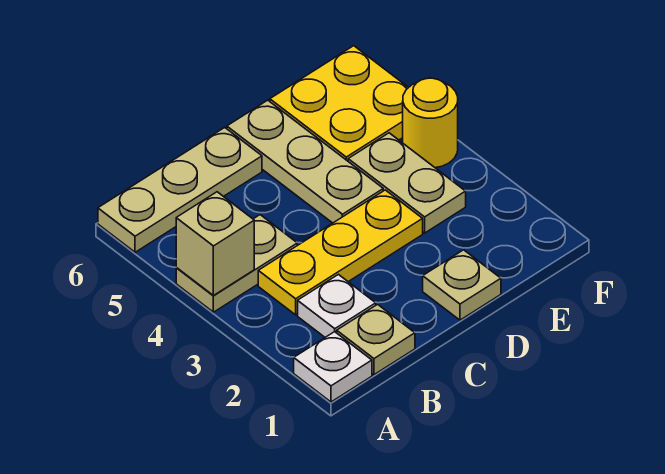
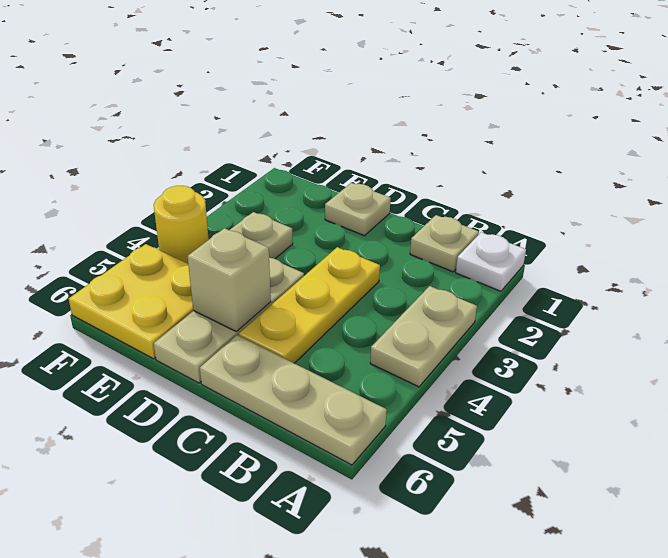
tan plate A4:B4 level 1 -> tan plate A3:A4 level 1
tan brick A4 level 2 -> tan brick D5 level 2
white plate B2 level 1 -> none
yellow plate B3:D3 level 1 -> yellow plate C3:C5 level 1

